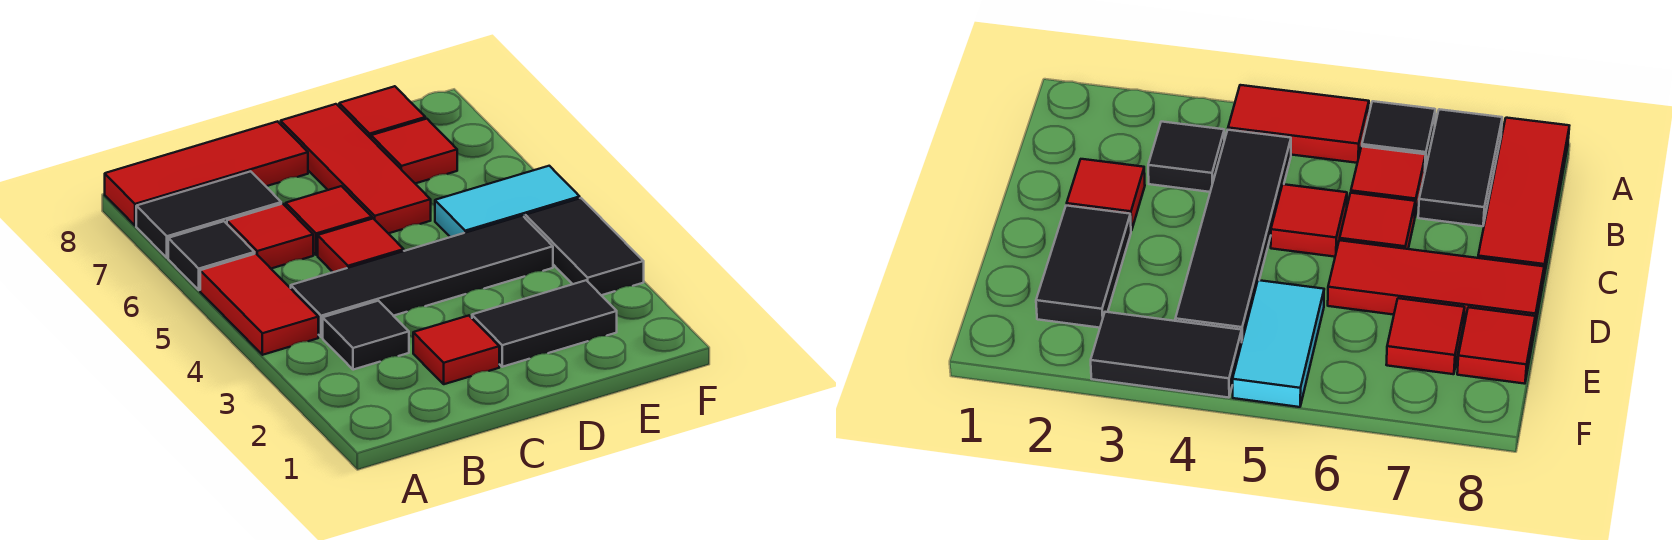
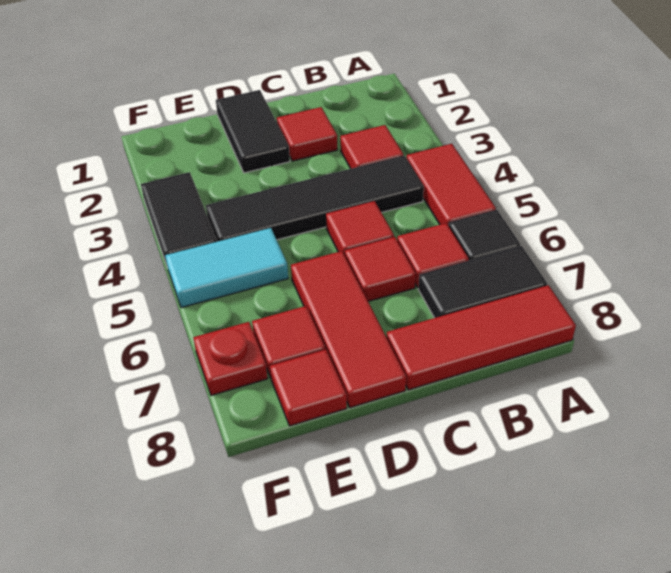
black tile B3 level 1 -> red tile B3 level 1
black tile D2:E2 level 1 -> black tile D1:D2 level 1
none -> red plate F7 level 1

